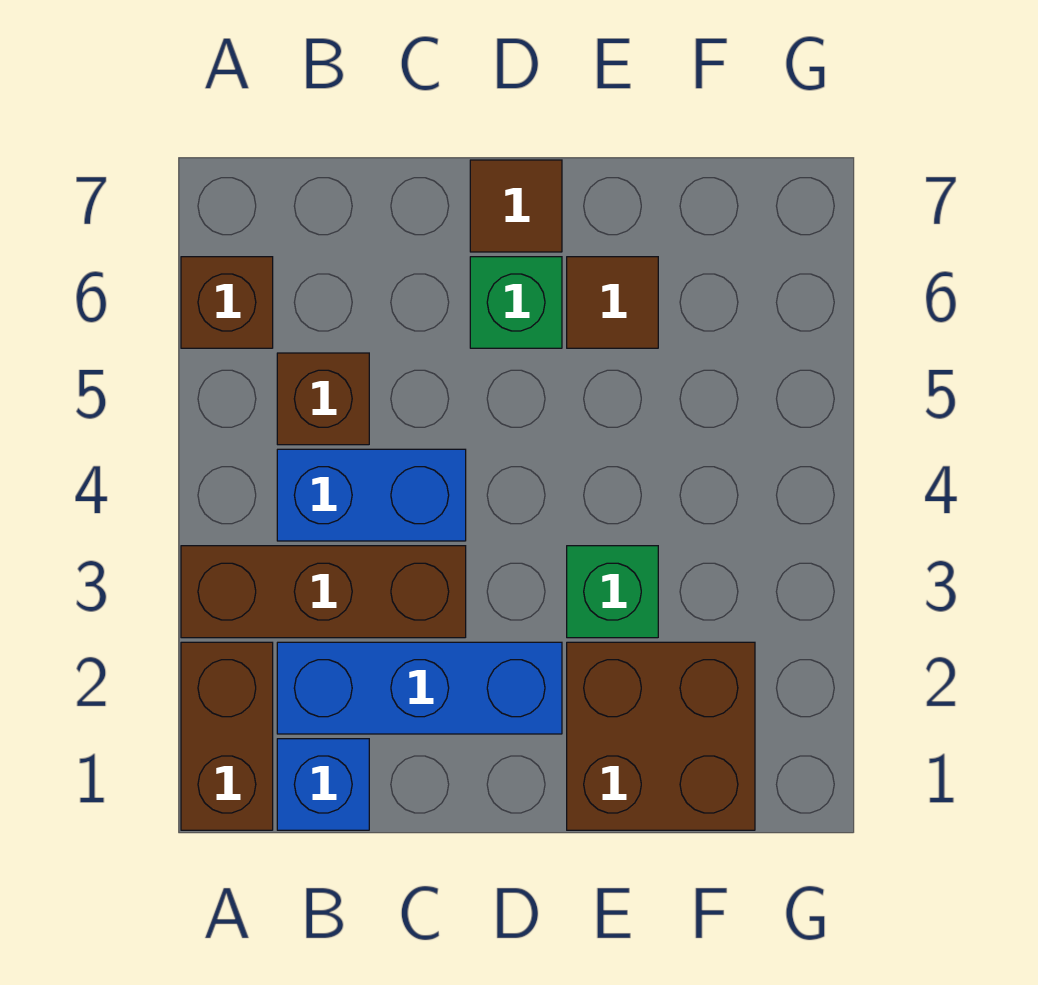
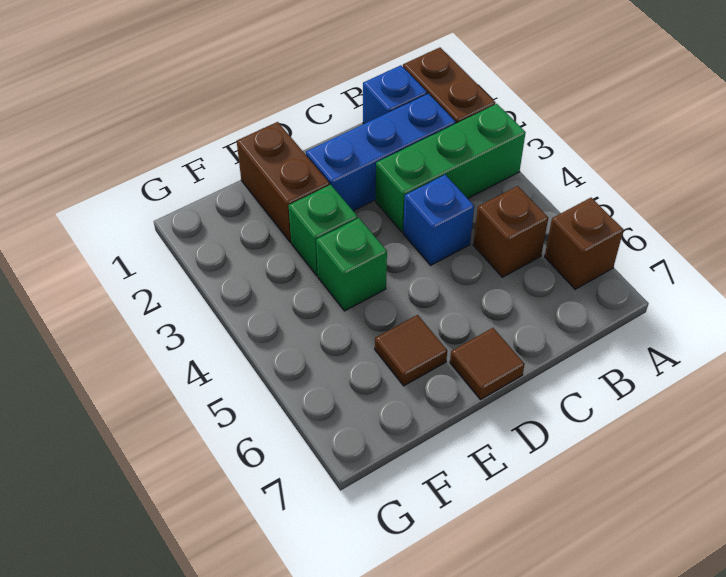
brown brick A3:C3 level 1 -> green brick A3:C3 level 1
blue brick B4:C4 level 1 -> blue brick C4 level 1
green brick D6 level 1 -> green brick E4 level 1
brown brick E1:F2 level 1 -> brown brick E1:E2 level 1

